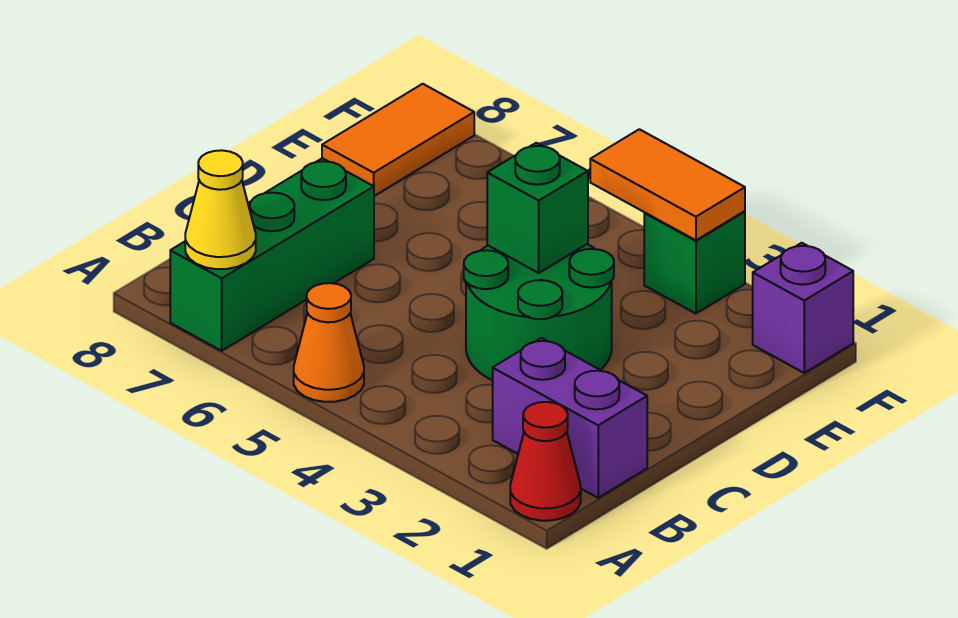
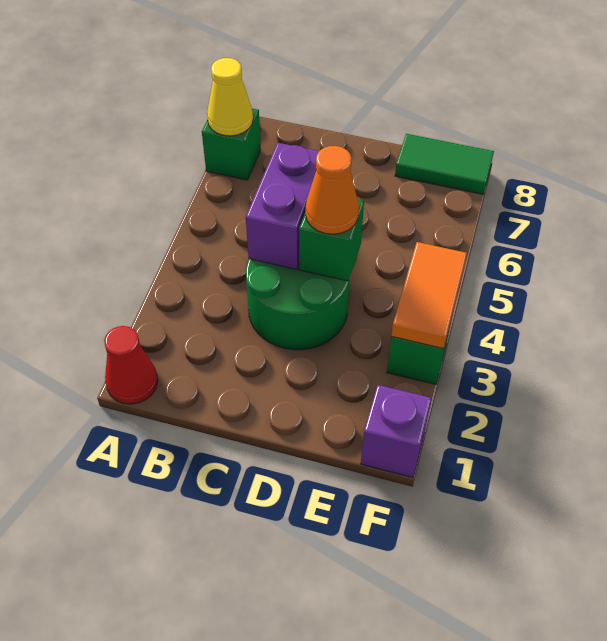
orange cone A5 level 1 -> orange cone D4 level 3
green brick A7:C7 level 1 -> green brick A7 level 1
purple brick B1:B2 level 1 -> purple brick C4:C5 level 2
orange tile E8:F8 level 1 -> green tile E8:F8 level 1

